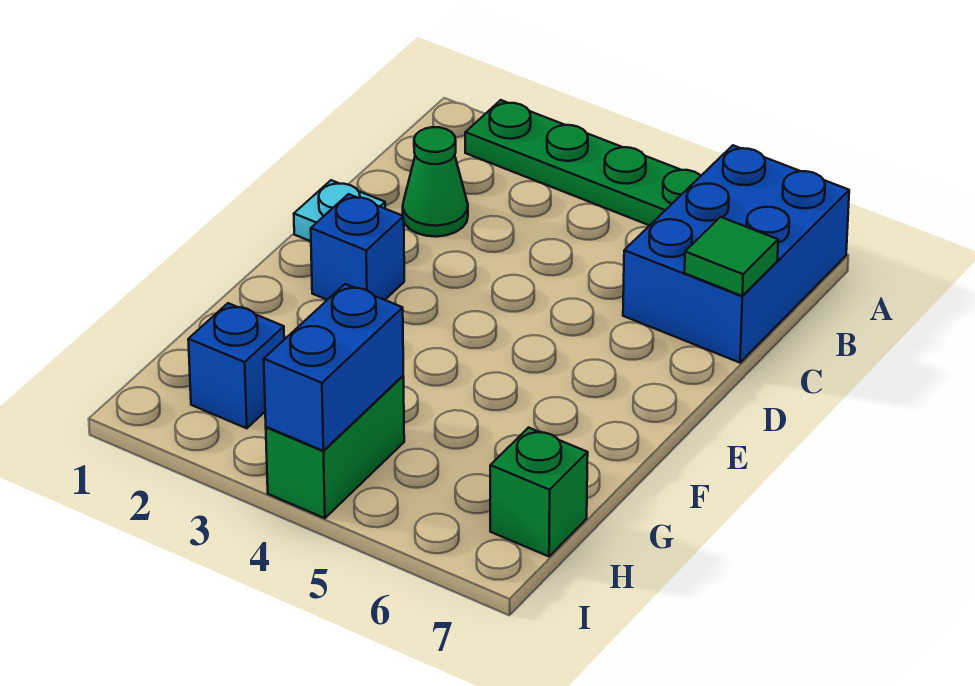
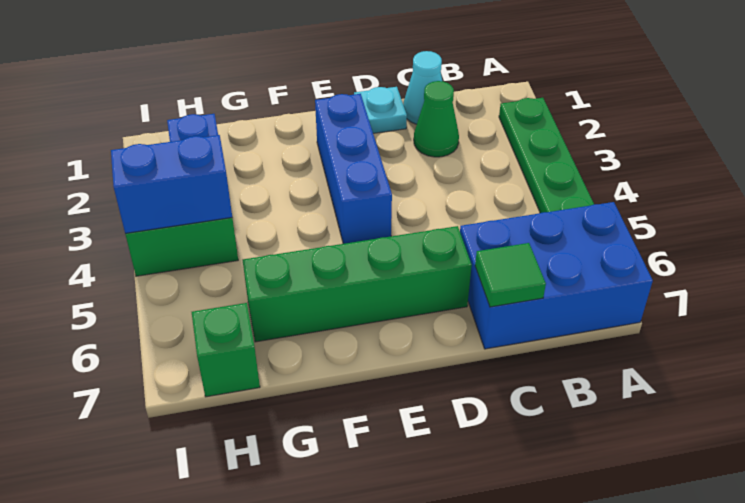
none -> cyan cone C1 level 1
none -> green brick D6:G6 level 1
blue brick E2 level 1 -> blue brick E2:E4 level 1

